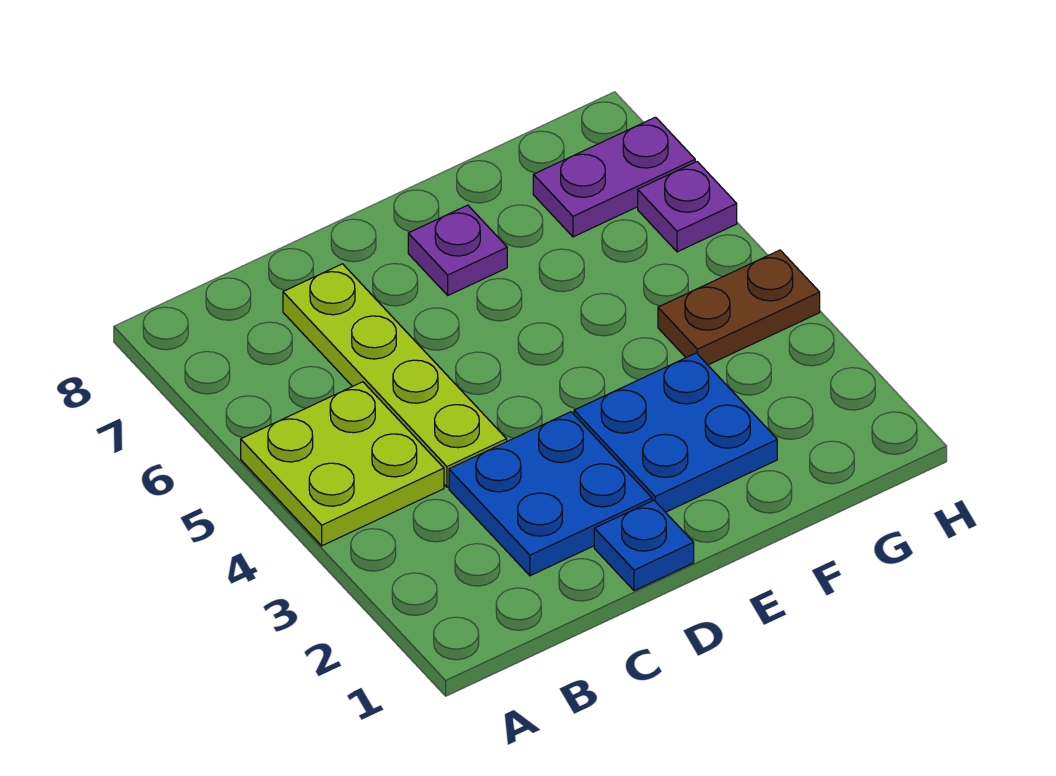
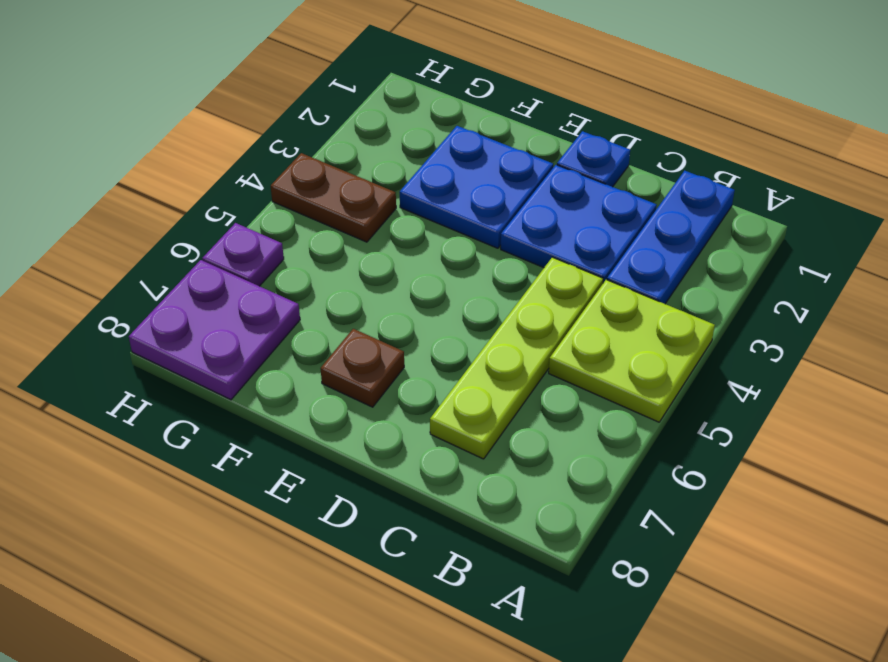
none -> blue plate B1:B3 level 1
purple plate E7 level 1 -> brown plate E7 level 1
purple plate G7:H7 level 1 -> purple plate G7:H8 level 1

